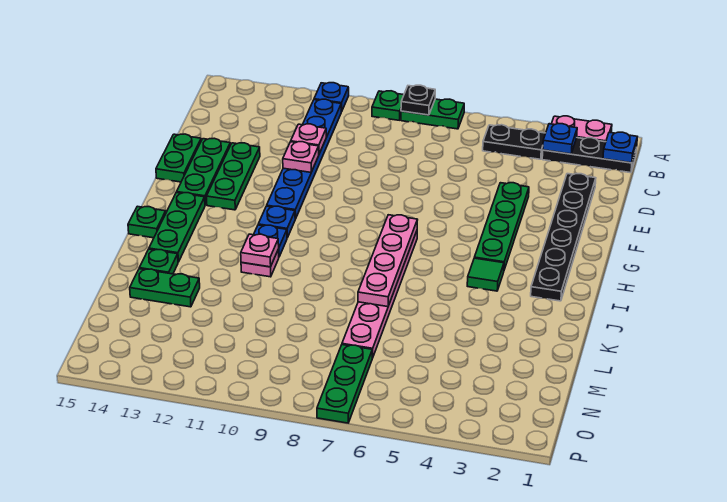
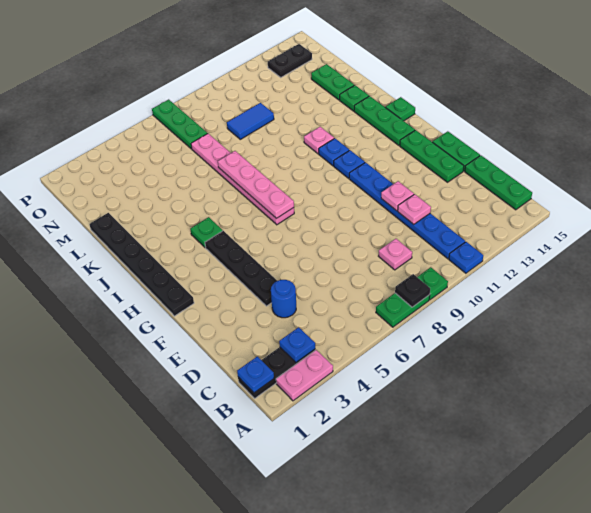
black plate B4:B5 level 1 -> black plate O13:O14 level 1
black plate D2:I2 level 1 -> black plate G1:L1 level 1
none -> blue round brick D4 level 1
green plate E4:H4 level 1 -> black plate E4:H4 level 1
green plate E13:G13 level 1 -> green plate B15:D15 level 1
green tile I4 level 1 -> green plate I4 level 1
pink plate J11 level 2 -> pink plate C9 level 1
green plate L13:L14 level 1 -> green plate L14:M14 level 1
none -> blue tile M9:M10 level 1

